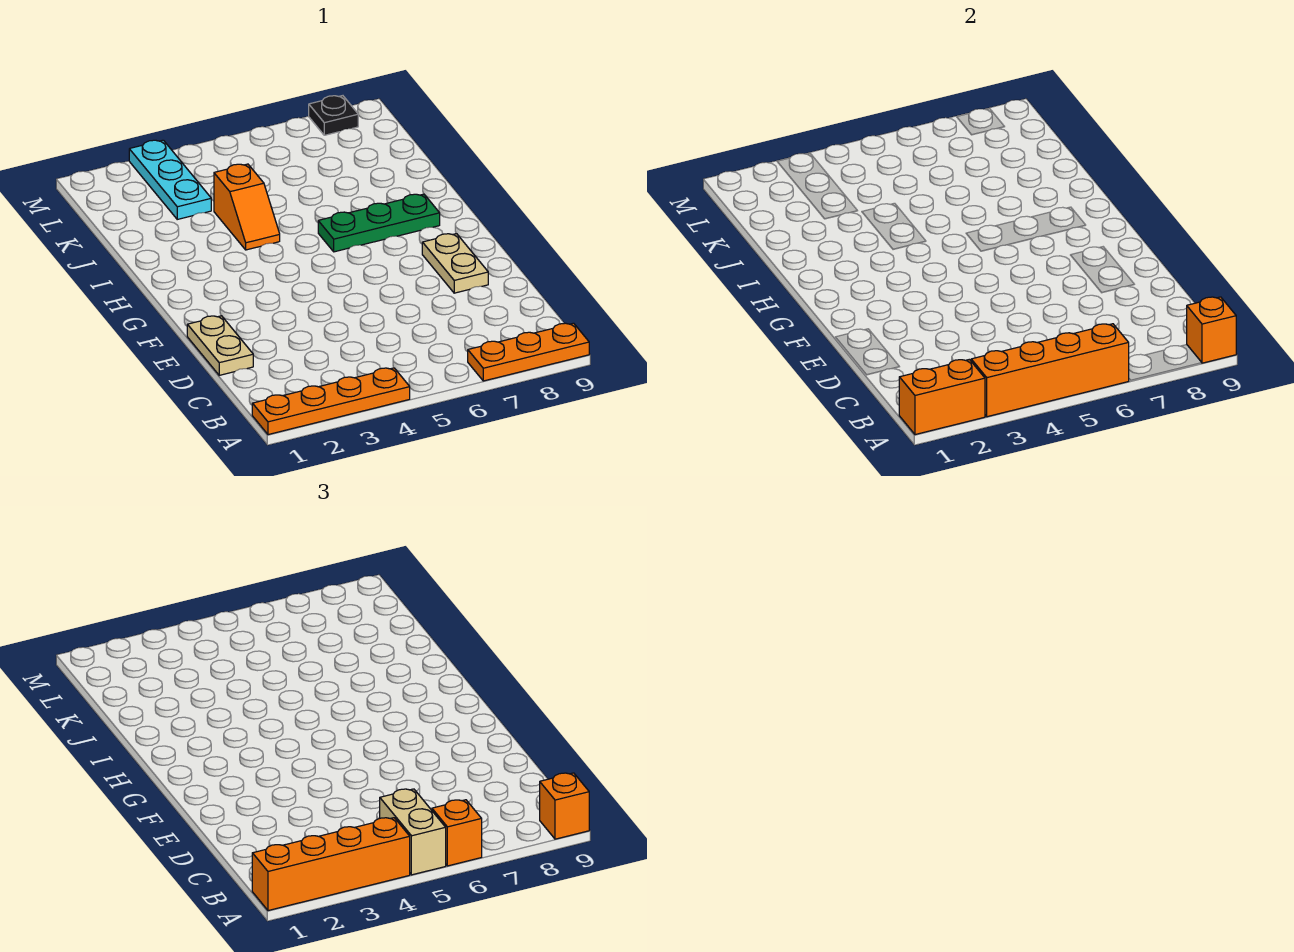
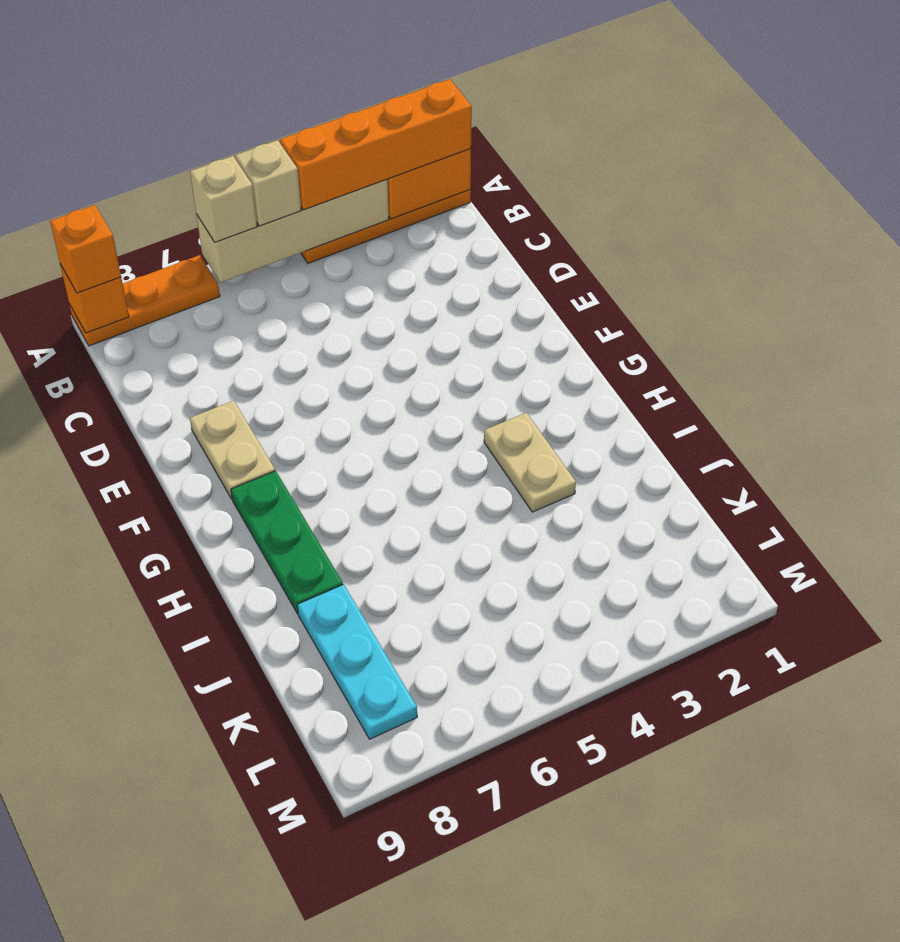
orange brick A3:A6 level 2 -> tan brick A3:A6 level 2
tan brick A5:B5 level 3 -> tan brick A5 level 3
orange brick A6 level 3 -> tan brick A6 level 3
tan plate D1:E1 level 1 -> tan plate H3:I3 level 1
green plate H6:H8 level 1 -> green plate G8:I8 level 1
orange slope I4:J4 level 1 top J -> none
cyan plate K3:M3 level 1 -> cyan plate J8:L8 level 1
black plate M8 level 1 -> none

